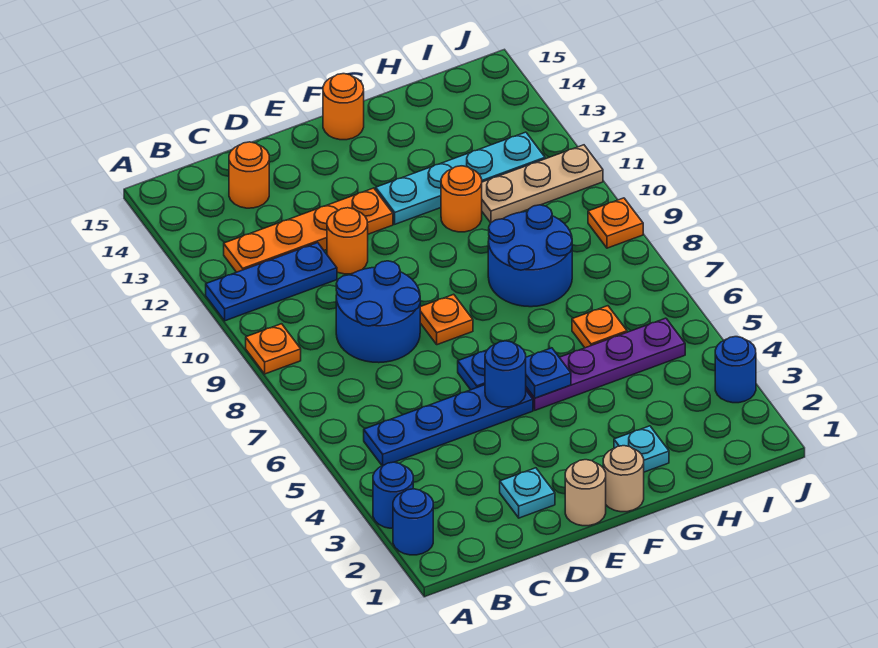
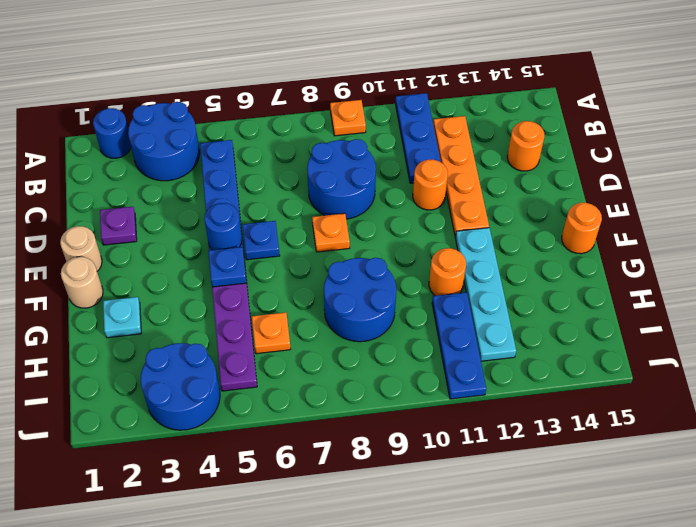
blue round brick A3 level 1 -> blue round brick A3:B4 level 1
cyan plate D2 level 1 -> purple plate D2 level 1
tan plate H11:J11 level 1 -> blue plate H11:J11 level 1
blue round brick J3 level 1 -> blue round brick I3:J4 level 1
orange plate J9 level 1 -> none

